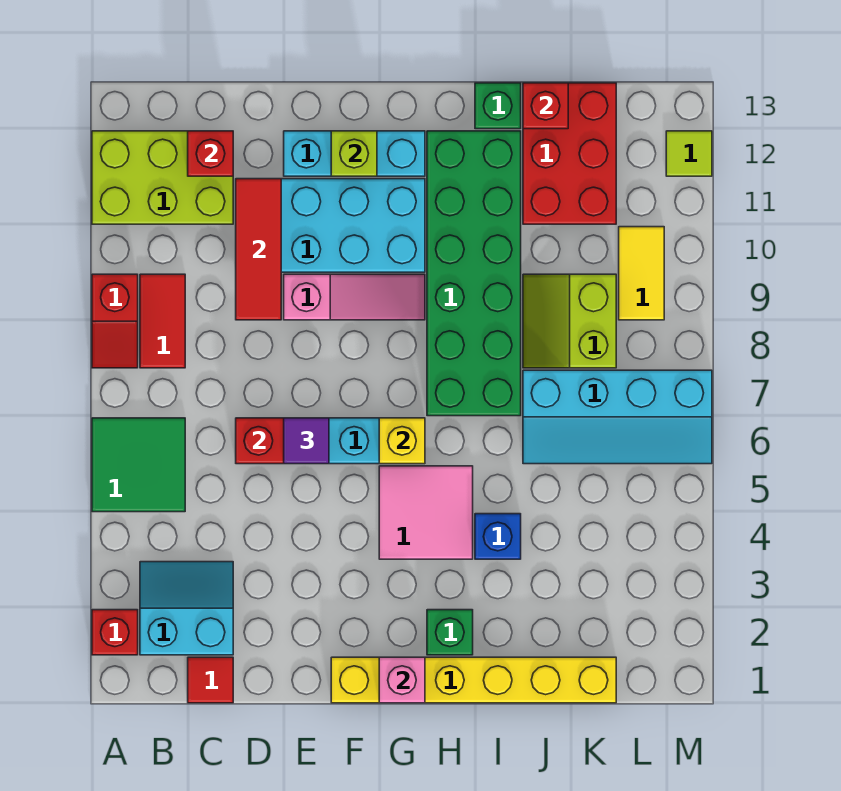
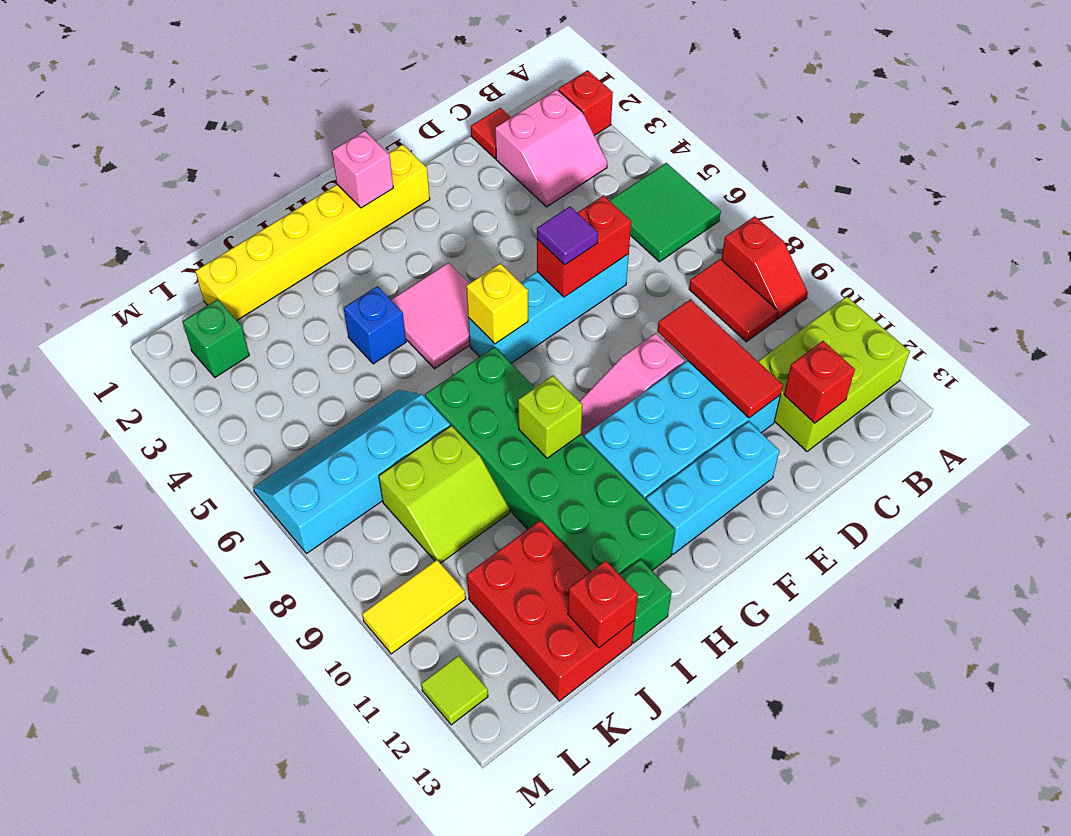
red slope A8:A9 level 1 top 9 -> red slope A8:A9 level 1 top 8
cyan slope B2:C3 level 1 top 2 -> pink slope B2:C3 level 1 top 2
lime brick F12 level 2 -> lime brick H9 level 2
green brick H2 level 1 -> green brick L2 level 1
lime slope J8:K9 level 1 top K -> lime slope J8:K9 level 1 top 8
yellow tile L9:L10 level 1 -> yellow tile L10:M10 level 1

